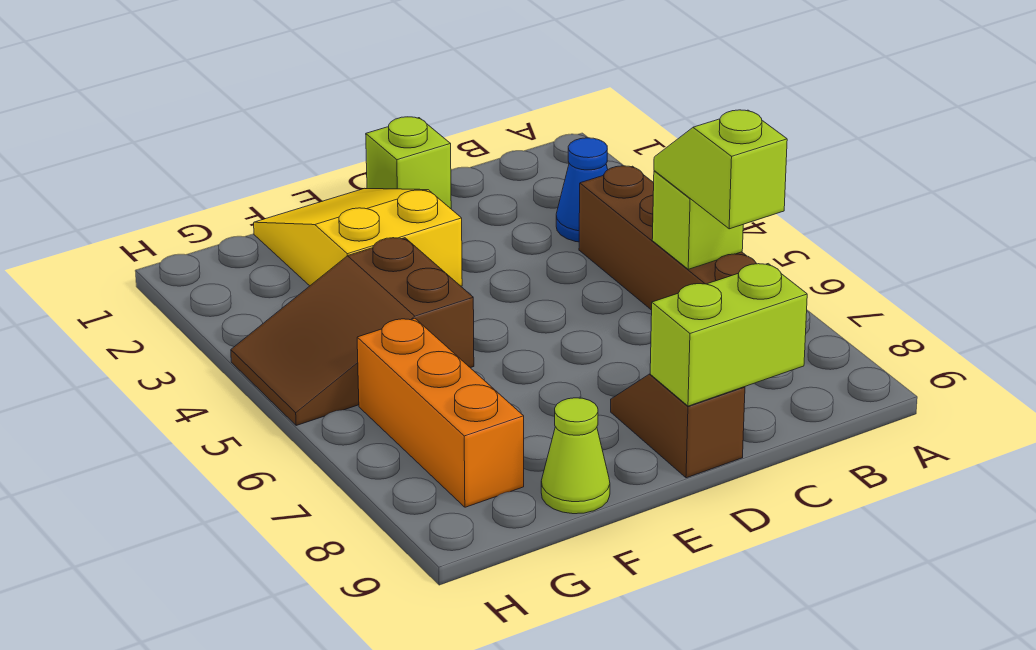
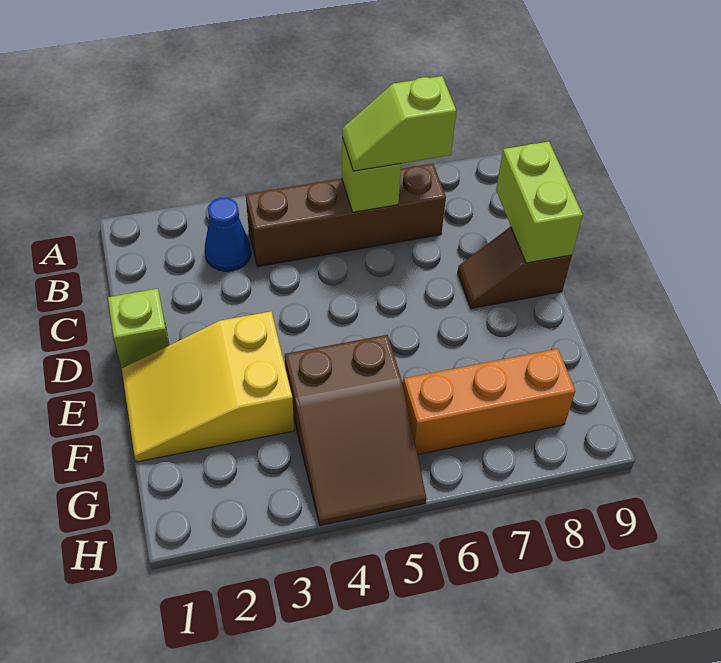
lime cone F9 level 1 -> none

